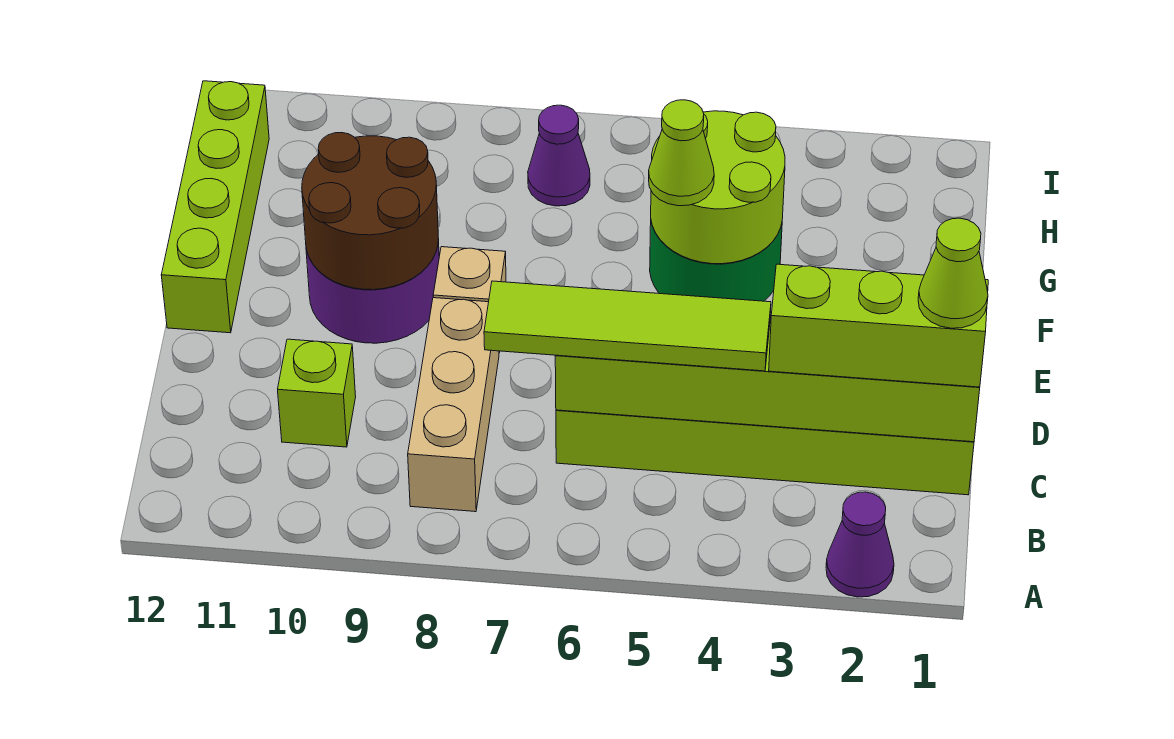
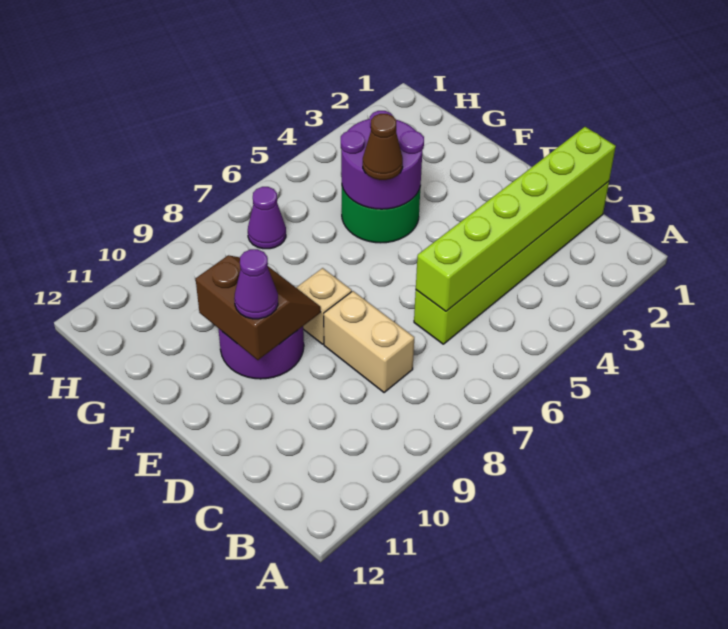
purple cone A2 level 1 -> purple cone E10 level 3
tan brick B8:D8 level 1 -> tan brick C8:D8 level 1
lime brick C1:C3 level 3 -> none
lime cone C1 level 4 -> none
lime tile C4:C7 level 3 -> none
lime brick C10 level 1 -> none
brown round brick E9:F10 level 2 -> brown slope E9:F10 level 2 top 10
lime brick E12:H12 level 1 -> none
lime round brick F4:G5 level 2 -> purple round brick F4:G5 level 2
lime cone F5 level 3 -> brown cone F5 level 3

